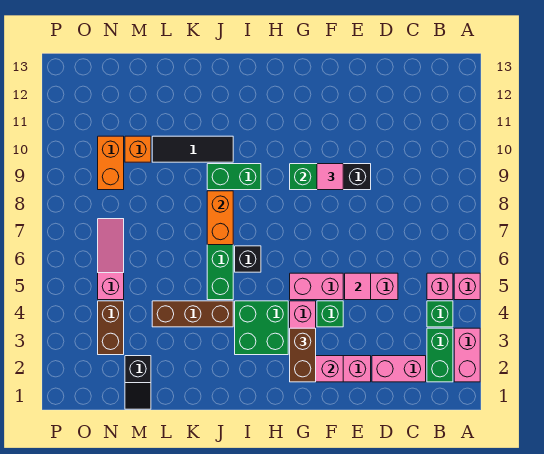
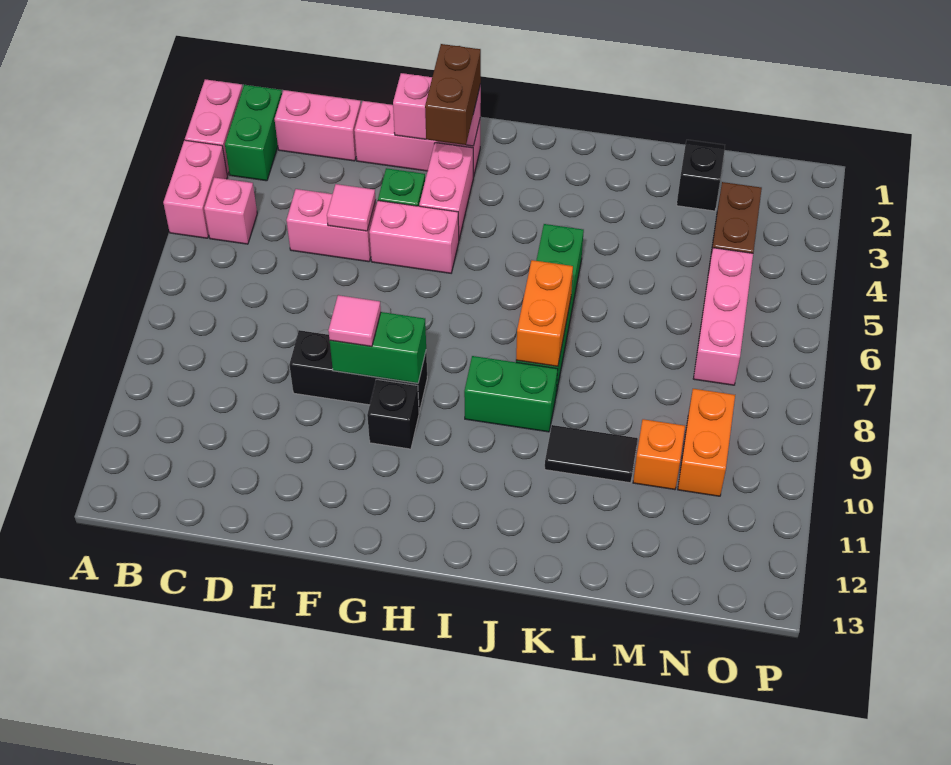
pink brick A5 level 1 -> pink brick A4:A5 level 1
green brick B4 level 1 -> none
green brick H3:I4 level 1 -> none
black brick I6 level 1 -> black brick G10 level 1
brown brick J4:L4 level 1 -> none
black tile J10:L10 level 1 -> black tile K10:L10 level 1
pink slope N5:N7 level 1 top 5 -> pink brick N5:N7 level 1

